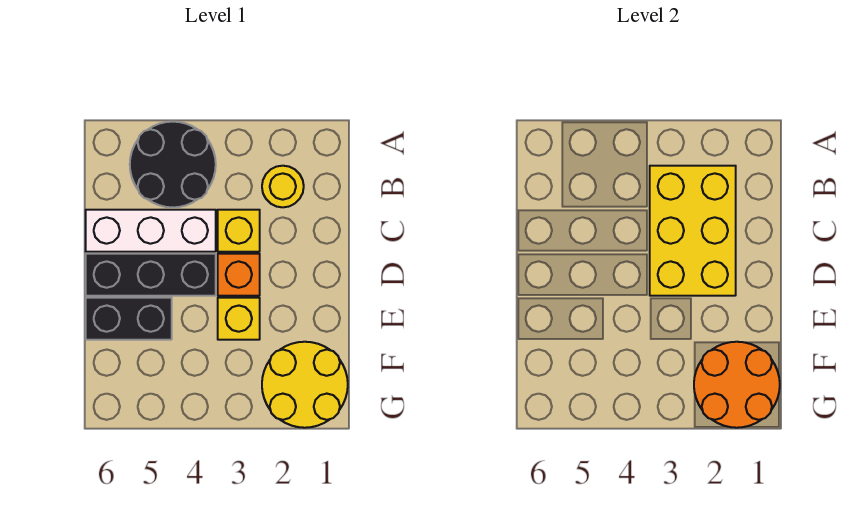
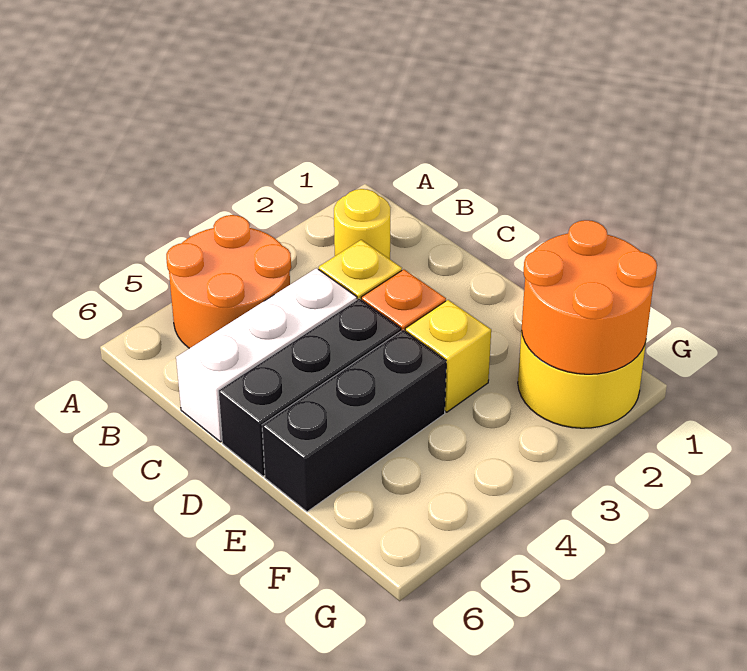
black round brick A4:B5 level 1 -> orange round brick A4:B5 level 1
yellow brick B2:D3 level 2 -> none
black brick E5:E6 level 1 -> black brick E4:E6 level 1

